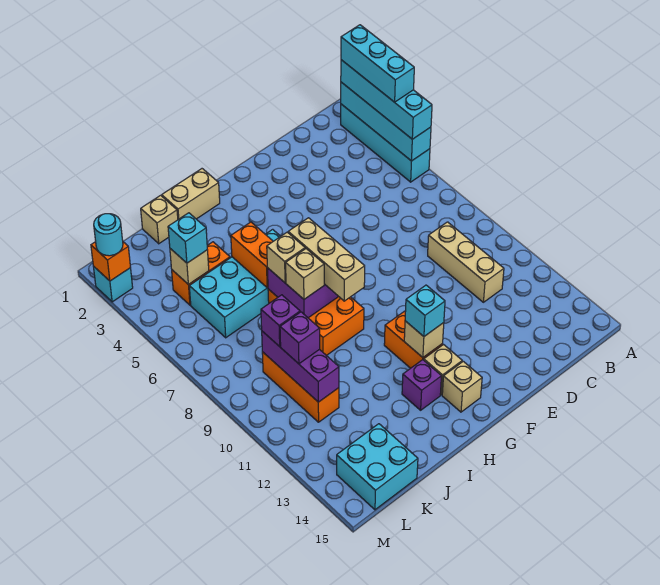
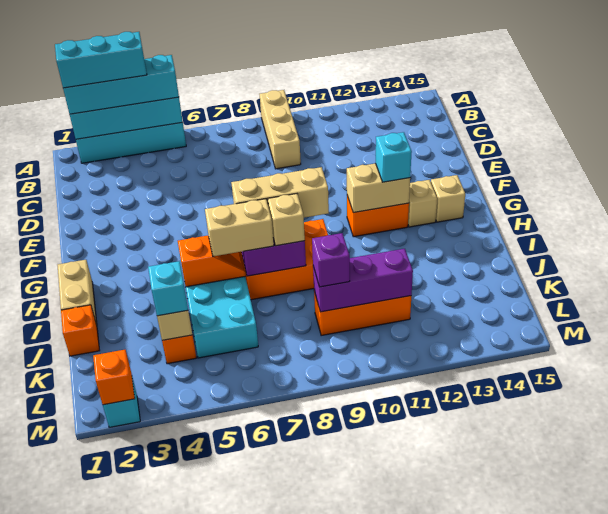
tan brick C9:C11 level 1 -> tan brick A9:C9 level 1
tan brick G12 level 2 -> tan brick G11:G12 level 2
purple brick H13 level 1 -> none
orange brick I5:I6 level 2 -> orange slope I5:I6 level 2 top 5
tan brick I7 level 3 -> tan brick I6:I7 level 3
tan brick J1 level 1 -> orange brick J1 level 1
purple brick K10 level 3 -> none
cyan brick K14:L15 level 1 -> none
cyan round brick M2 level 3 -> none

